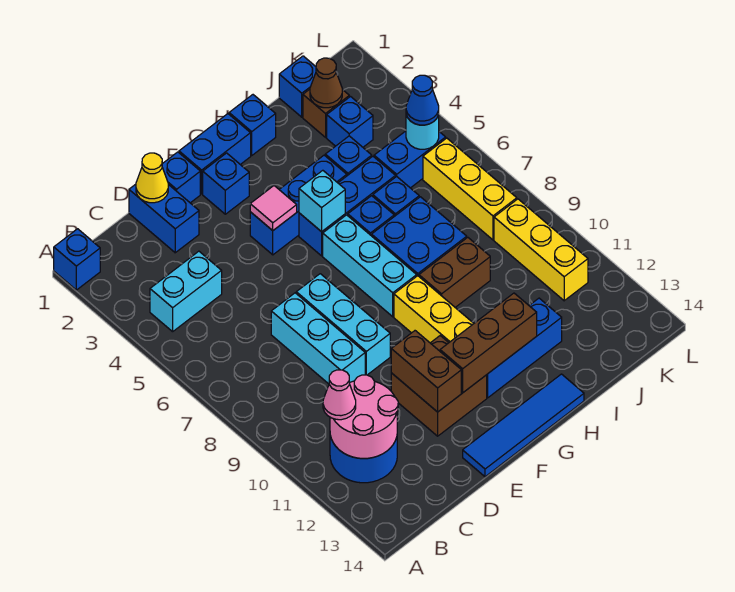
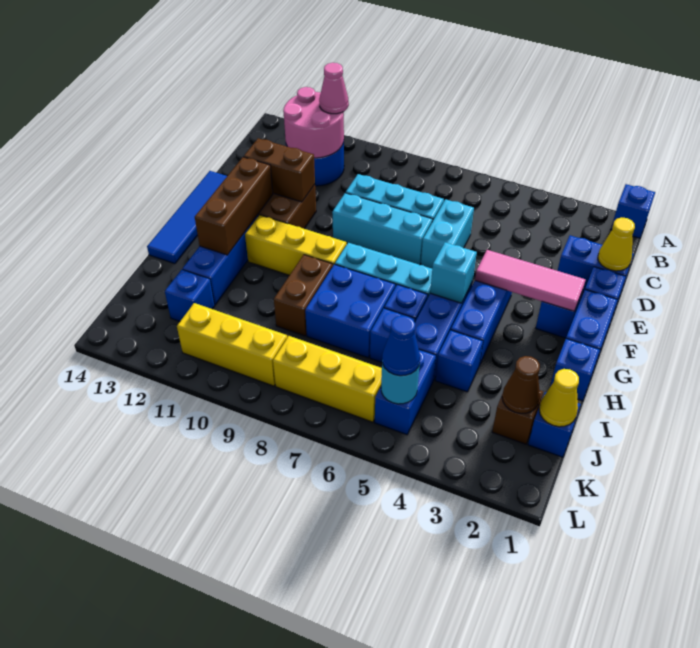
cyan brick B4:C4 level 1 -> cyan brick D6:E6 level 1
pink tile F4 level 2 -> pink tile F2:F4 level 2
none -> yellow cone J1 level 2
blue brick J3 level 1 -> blue brick J12 level 1

